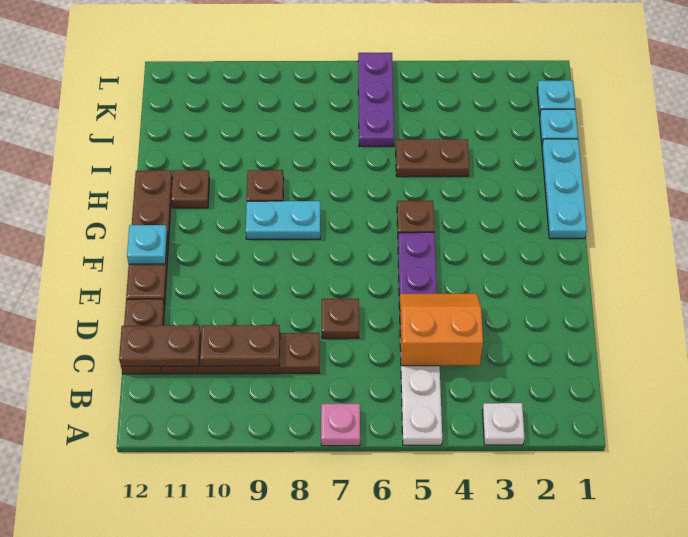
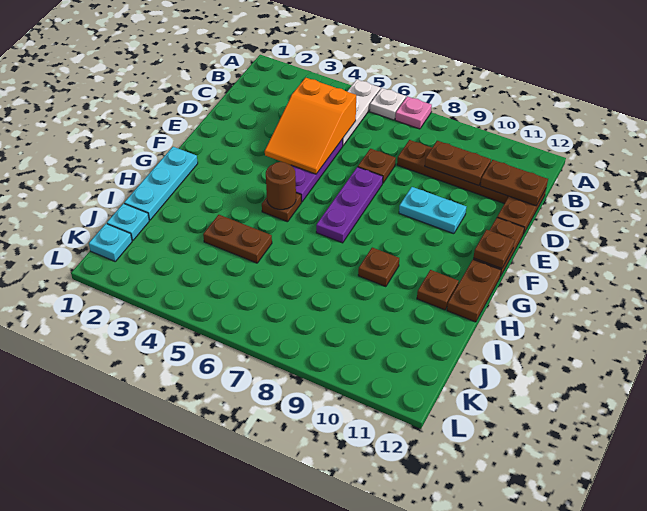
white plate A3 level 1 -> white plate A6 level 1
orange slope C4:D5 level 2 top C -> orange slope C4:E5 level 2 top C
cyan plate F12 level 2 -> brown plate F12 level 2
none -> brown round brick G5 level 2
cyan plate G8:G9 level 1 -> cyan plate E9:E10 level 1
purple plate J6:L6 level 1 -> purple plate E7:G7 level 1

